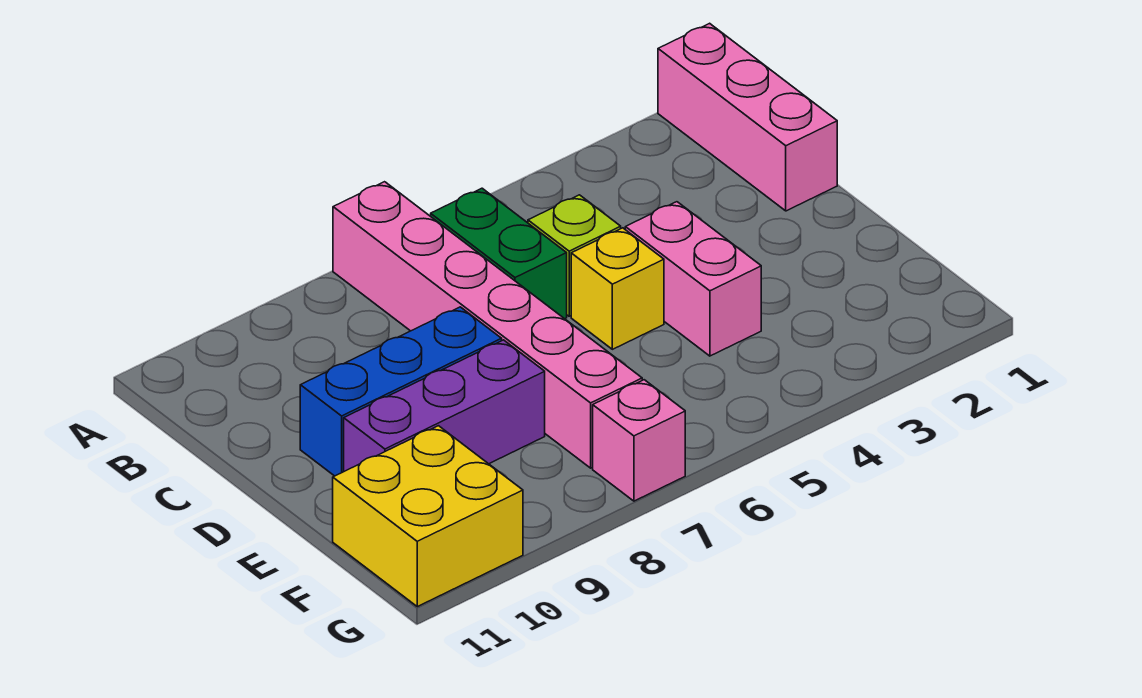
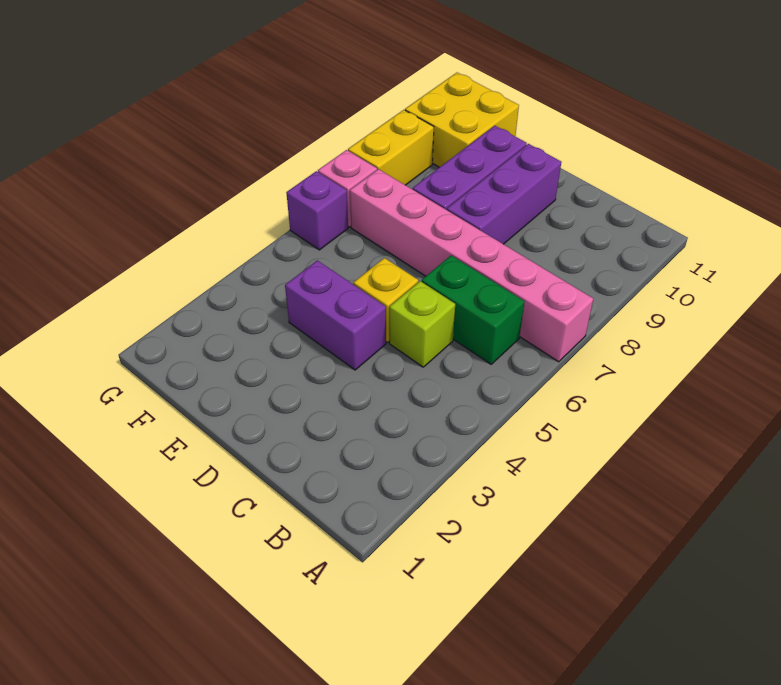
pink brick A1:C1 level 1 -> none
pink brick D4:E4 level 1 -> purple brick D4:E4 level 1
blue brick D8:D10 level 1 -> purple brick D8:D10 level 1
none -> purple brick G6 level 1
none -> yellow brick G8:G9 level 1

